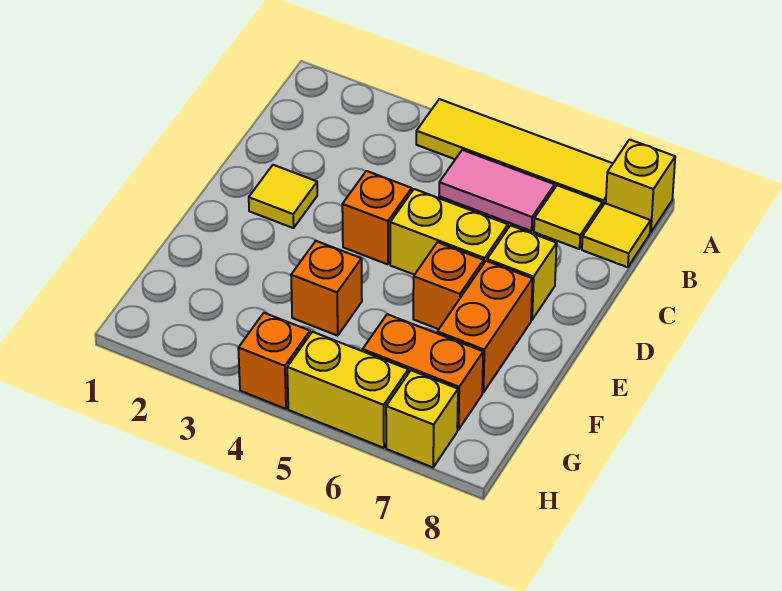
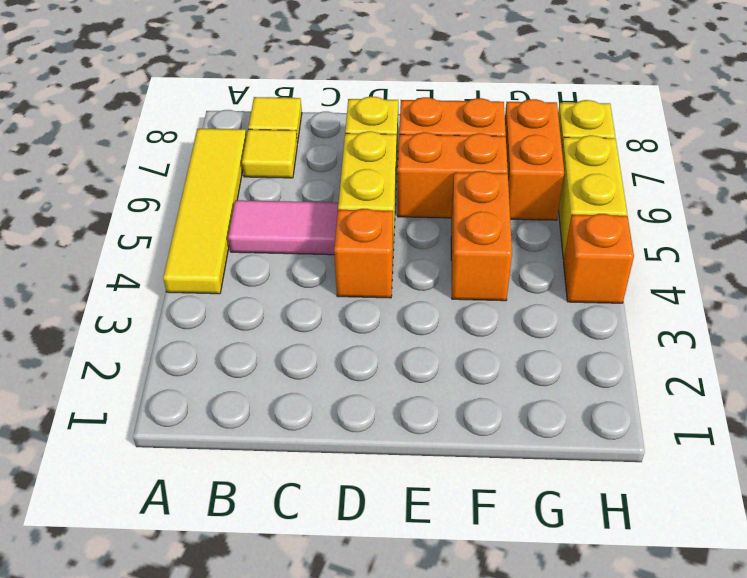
yellow brick A8 level 1 -> none
pink tile B5:B6 level 1 -> pink tile B5:C5 level 1
yellow tile D2 level 1 -> none
orange brick E6 level 1 -> orange brick E6:F6 level 1
orange brick F4 level 1 -> orange brick F4:F5 level 1

